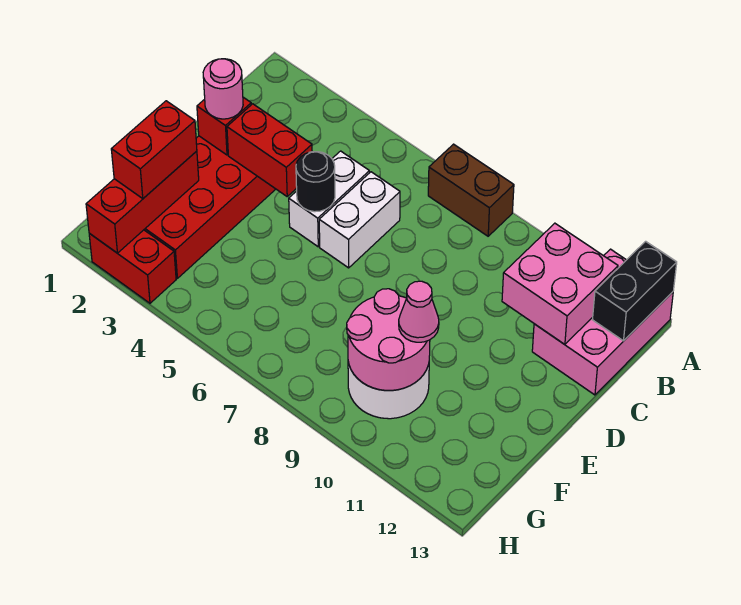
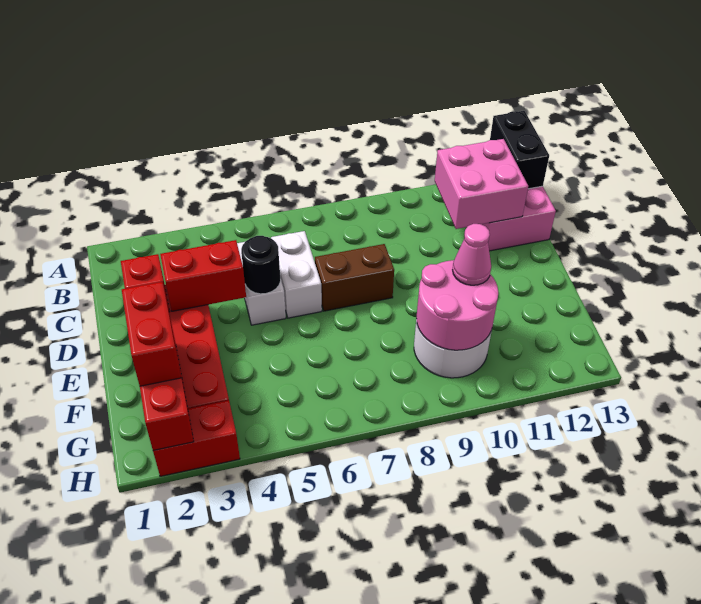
brown brick A7:A8 level 1 -> brown brick D7:D8 level 1
pink round brick D2 level 3 -> none

